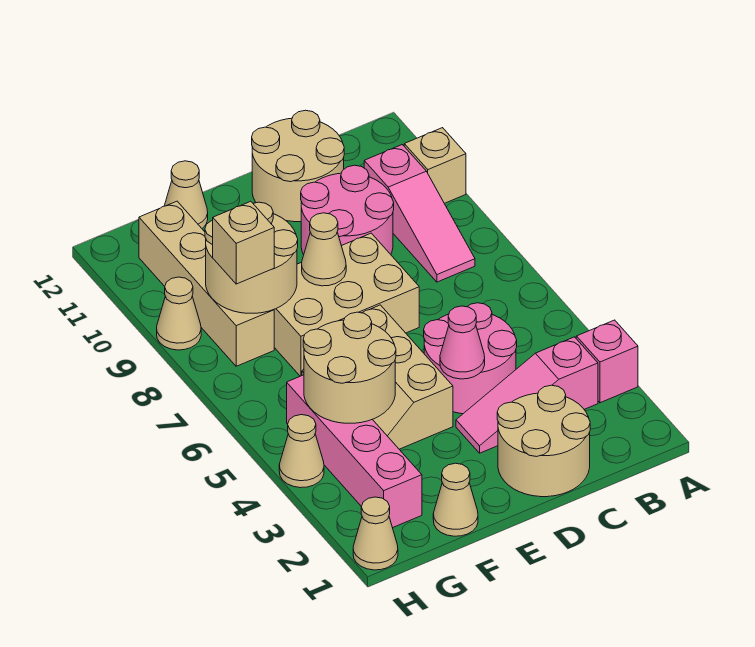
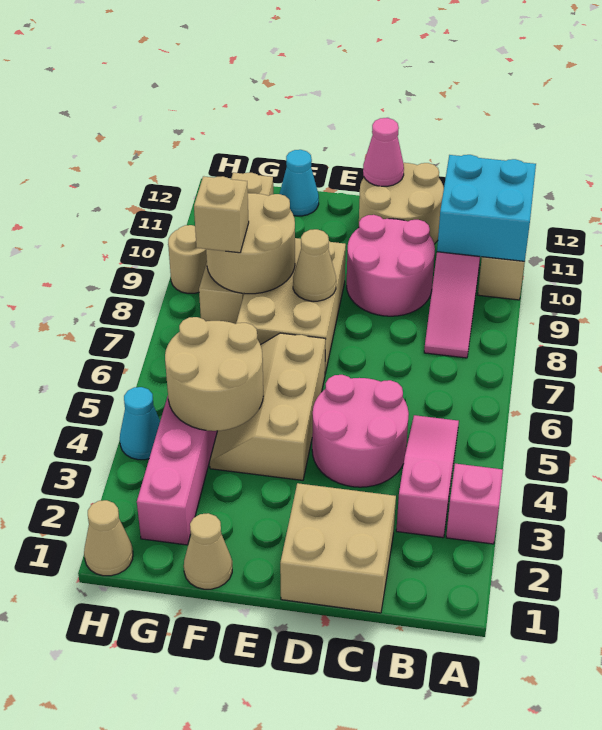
none -> cyan brick A10:B11 level 2
pink slope B3:D3 level 1 top B -> pink slope B3:B5 level 1 top 3
tan round brick C1:D2 level 1 -> tan brick C1:D2 level 1
pink cone D4 level 2 -> pink cone D12 level 2
tan brick D7:F8 level 1 -> tan brick E7:F9 level 1
tan cone F12 level 1 -> cyan cone F12 level 1
tan cone H4 level 1 -> cyan cone H4 level 1
tan cone H9 level 1 -> tan round brick H9 level 1

